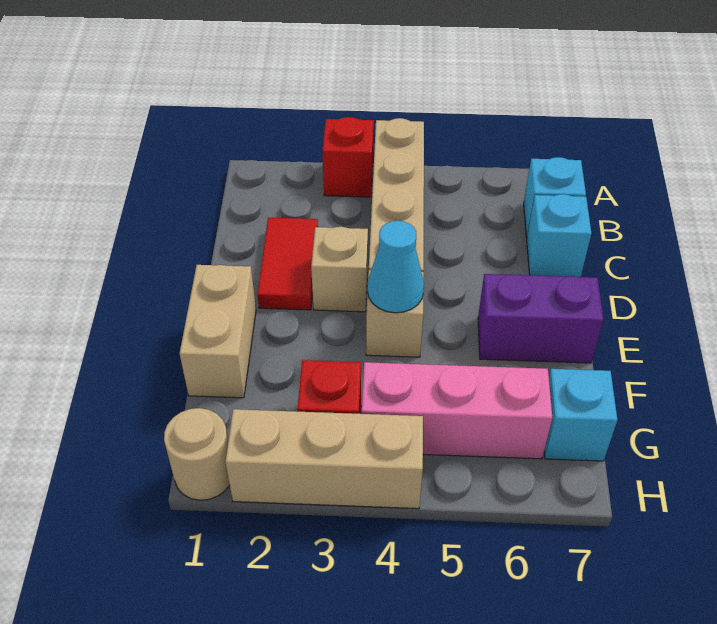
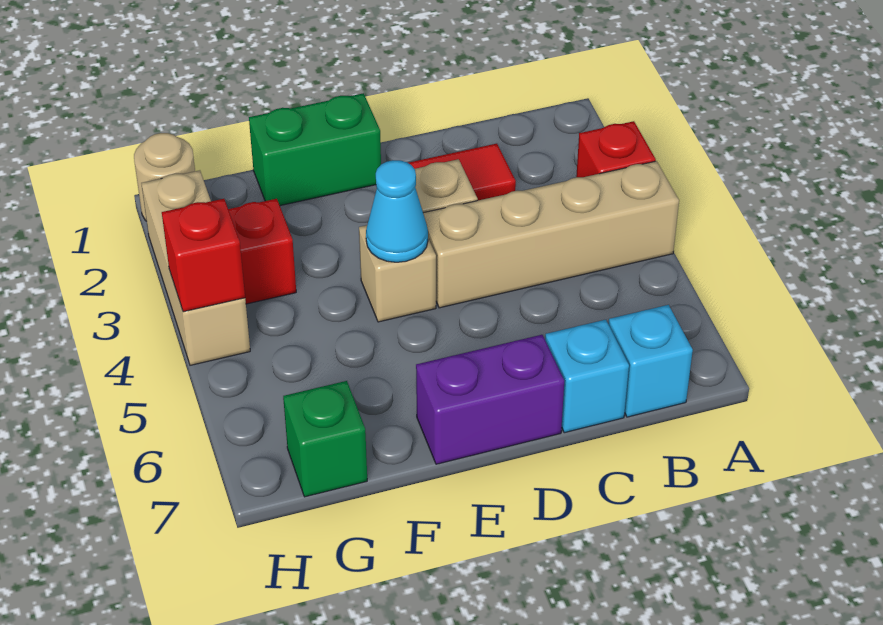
tan brick E1:F1 level 1 -> green brick E1:F1 level 1
purple brick E6:E7 level 1 -> purple brick D7:E7 level 1
pink brick G4:G6 level 1 -> none
cyan brick G7 level 1 -> green brick G7 level 1
none -> red brick H4 level 2

